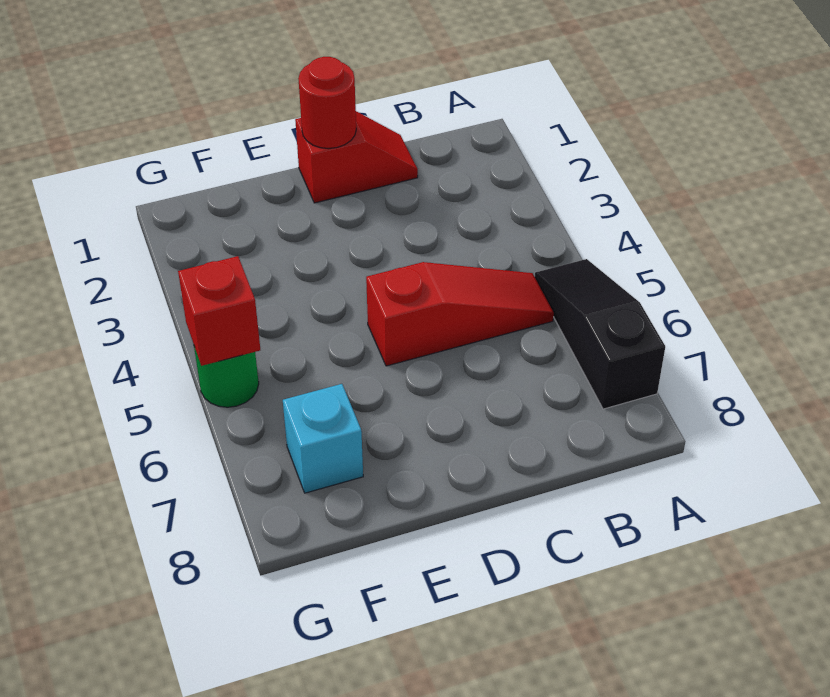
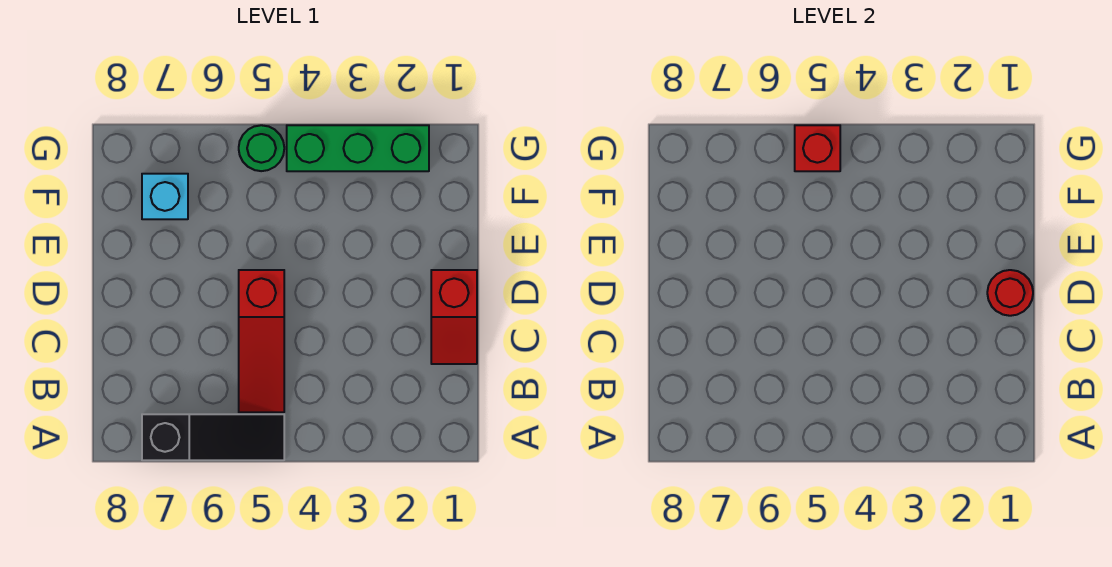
none -> green brick G2:G4 level 1

